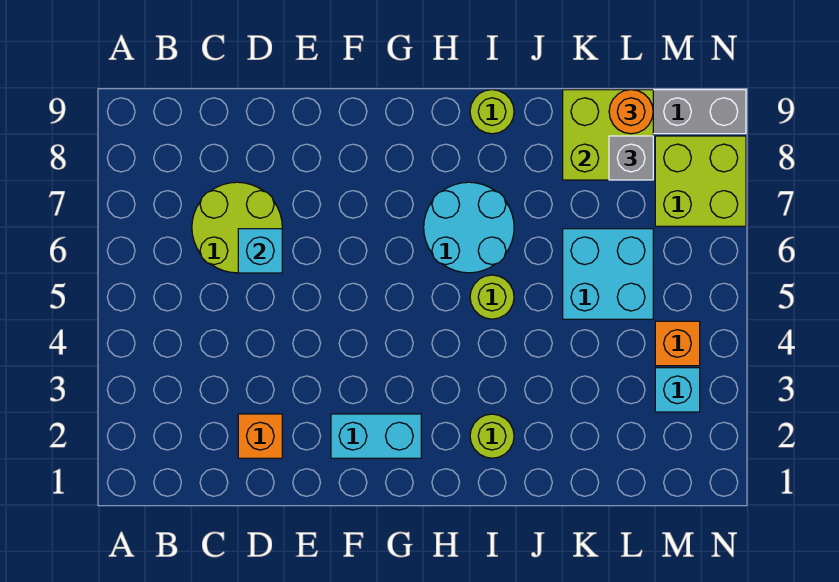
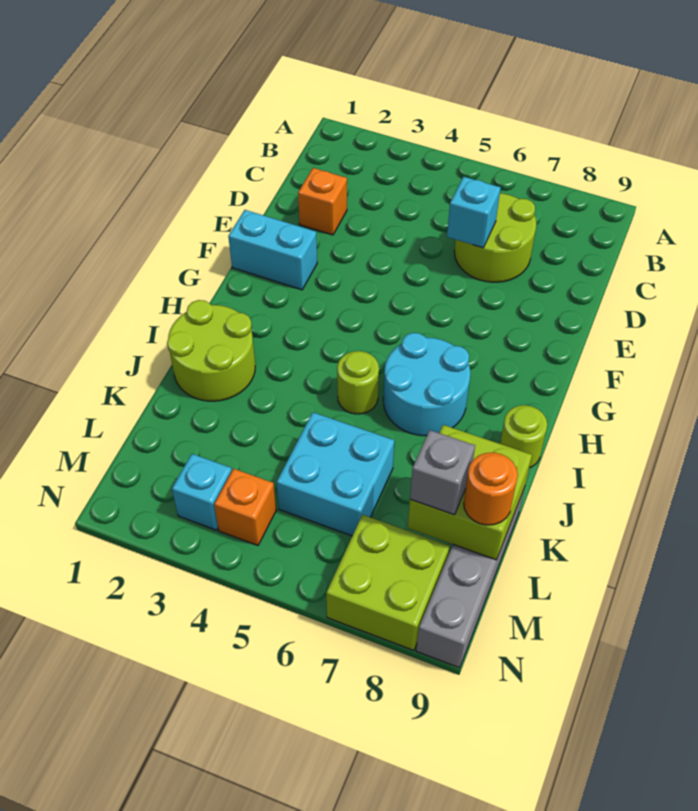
cyan brick F2:G2 level 1 -> cyan brick F1:F2 level 1
lime round brick I2 level 1 -> lime round brick I1:J2 level 1

